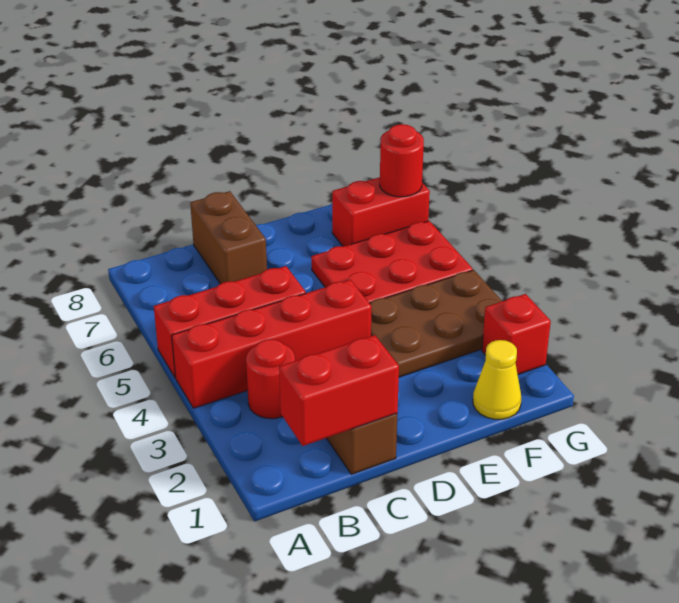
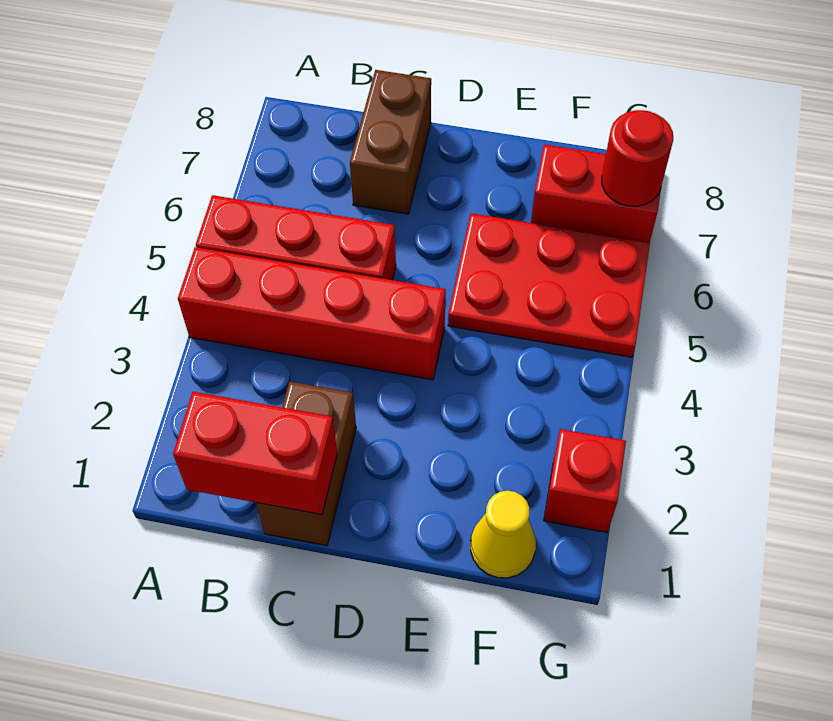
red round brick B3 level 1 -> none
brown plate E3:G4 level 1 -> none

